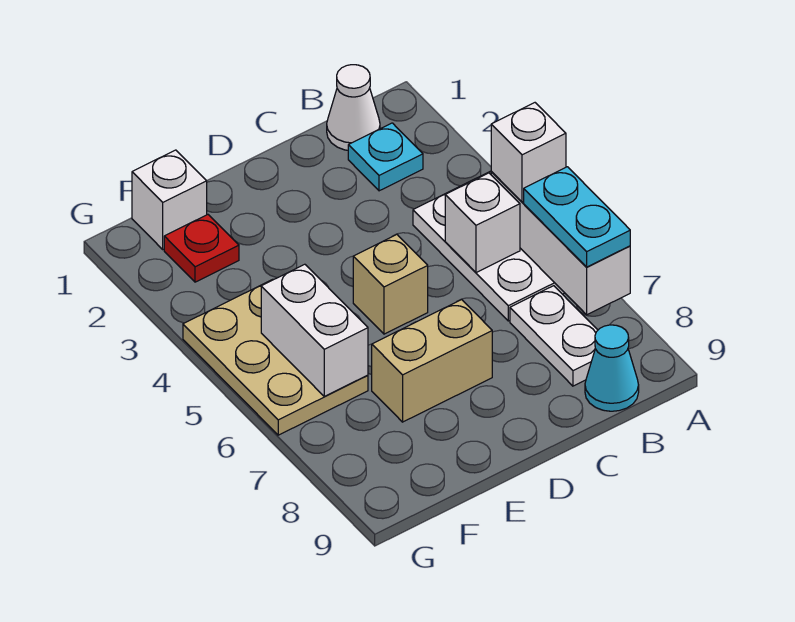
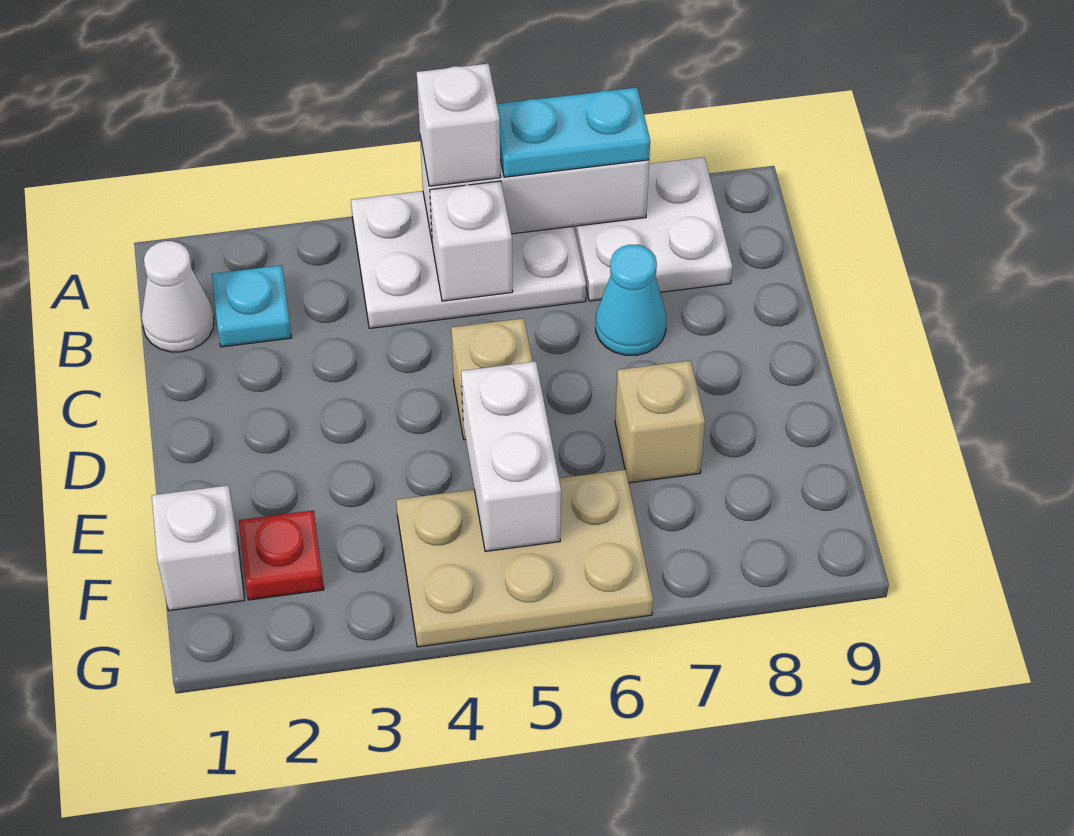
white plate B7:B8 level 1 -> white plate A7:B8 level 1
cyan cone B9 level 1 -> cyan cone C7 level 1
tan brick D7:E7 level 1 -> tan brick E7 level 1
white brick F5:F6 level 2 -> white brick E5:F5 level 2

